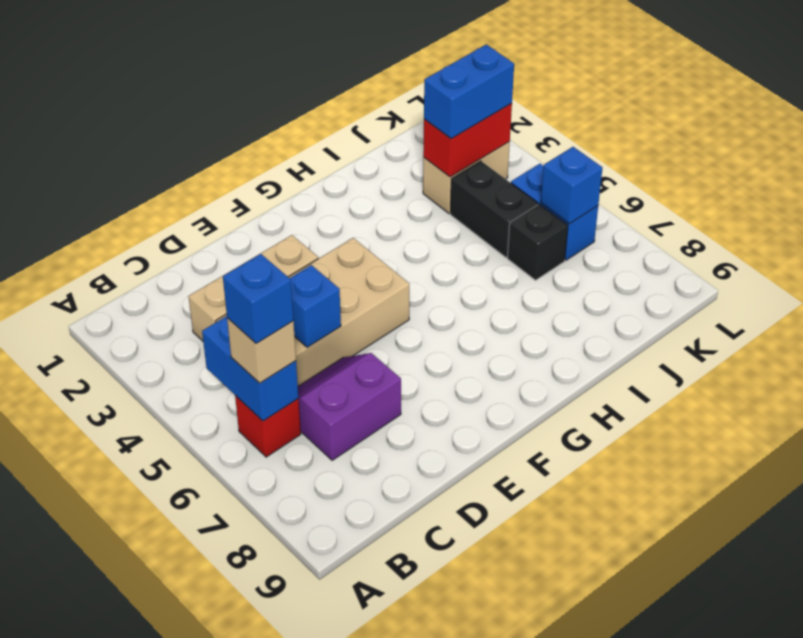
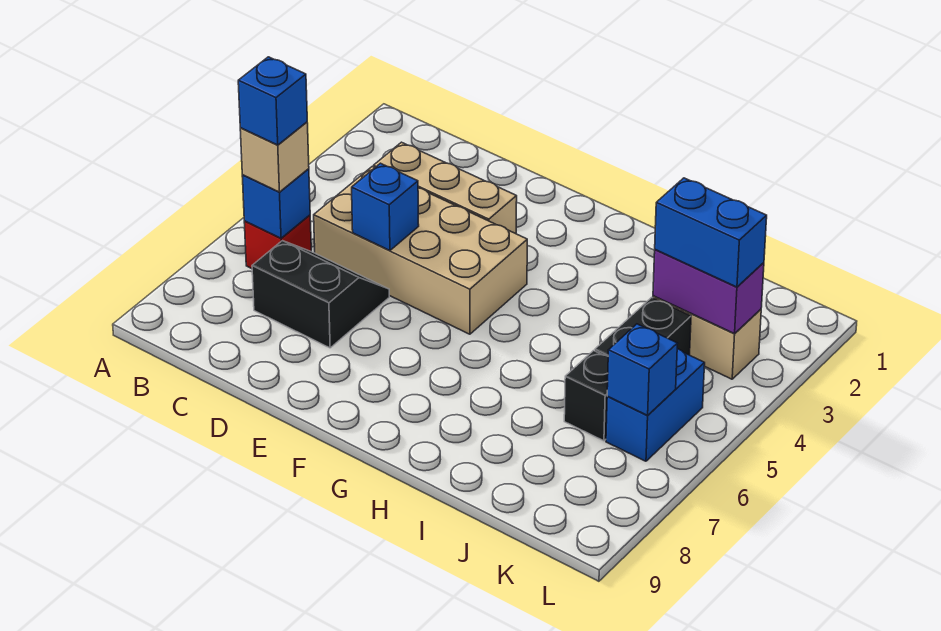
blue brick B5:B6 level 2 -> blue brick B6 level 2
purple slope C6:D7 level 1 top 7 -> black slope C6:D7 level 1 top 7
red brick J3:K3 level 2 -> purple brick J3:K3 level 2

